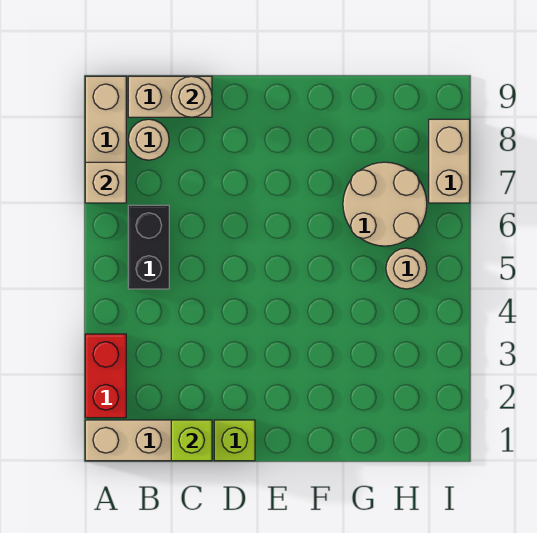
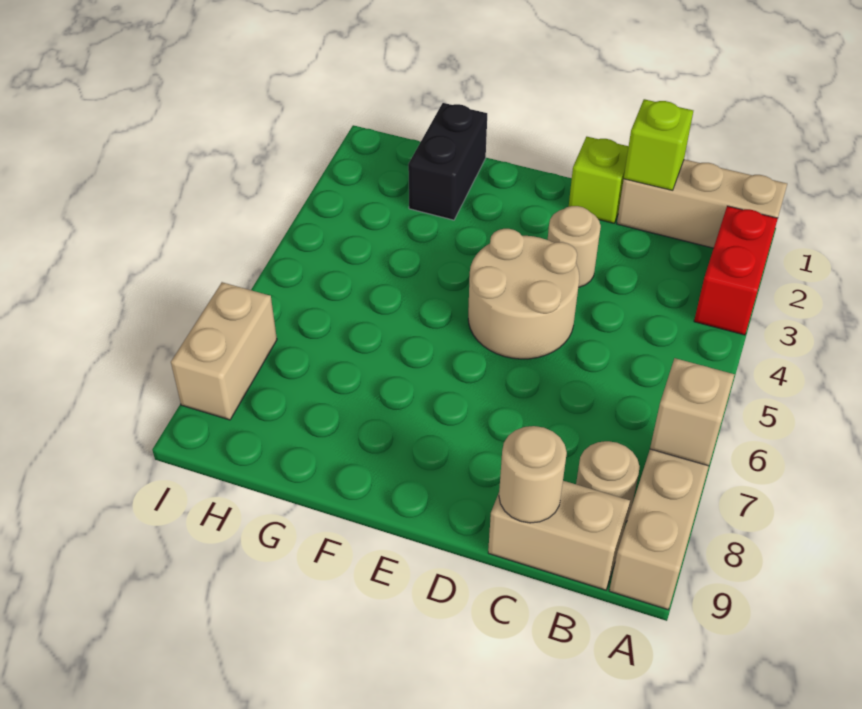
black brick B5:B6 level 1 -> black brick G1:G2 level 1
tan round brick G6:H7 level 1 -> tan round brick D4:E5 level 1
tan round brick H5 level 1 -> tan round brick D3 level 1

